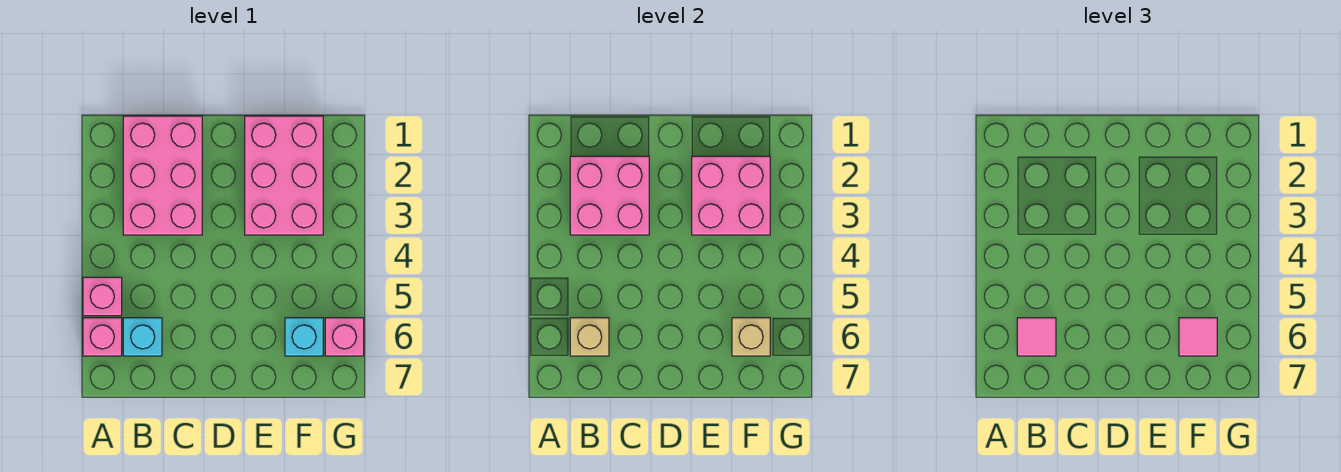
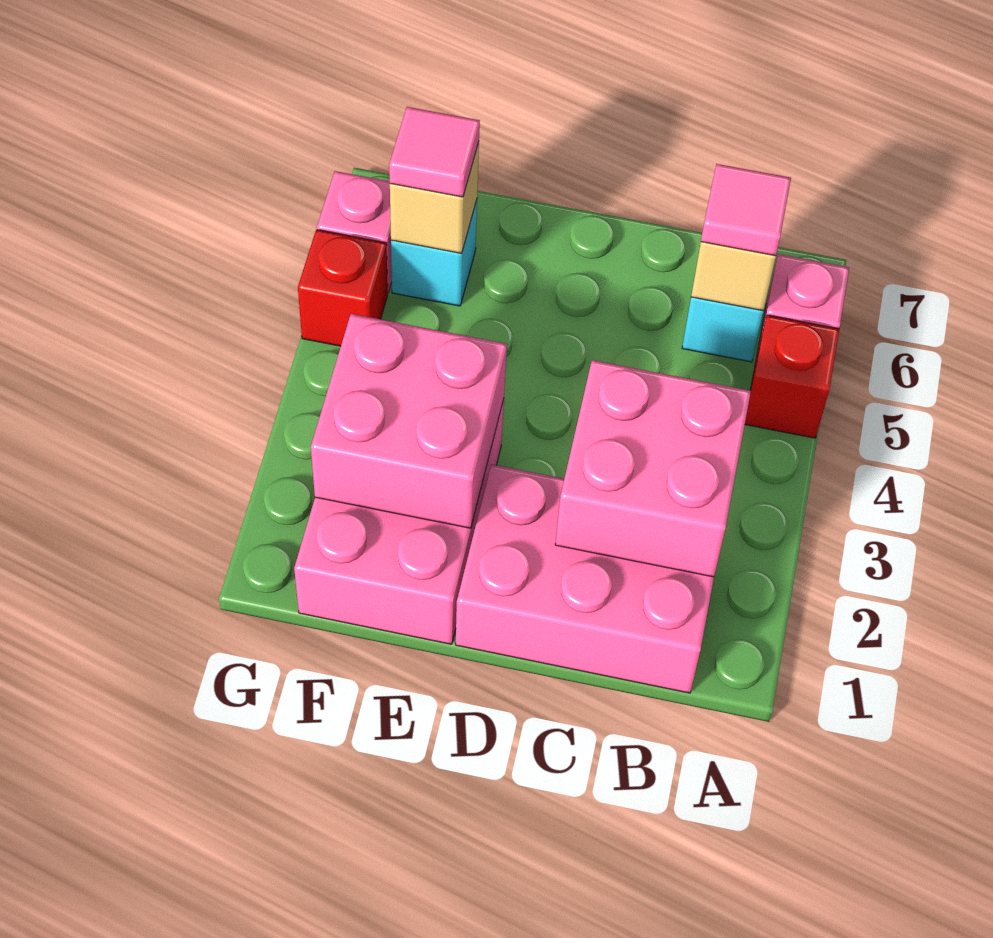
pink brick A5 level 1 -> red brick A5 level 1
pink brick B1:C3 level 1 -> pink brick B1:D2 level 1
none -> red brick G5 level 1

